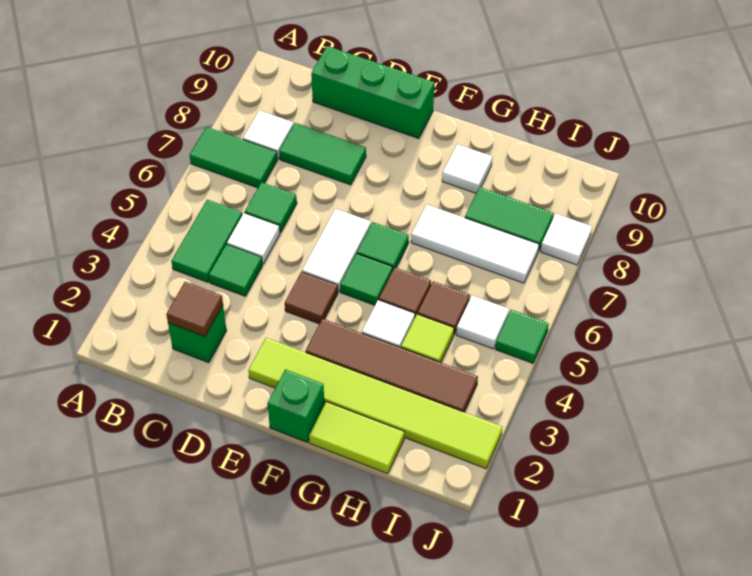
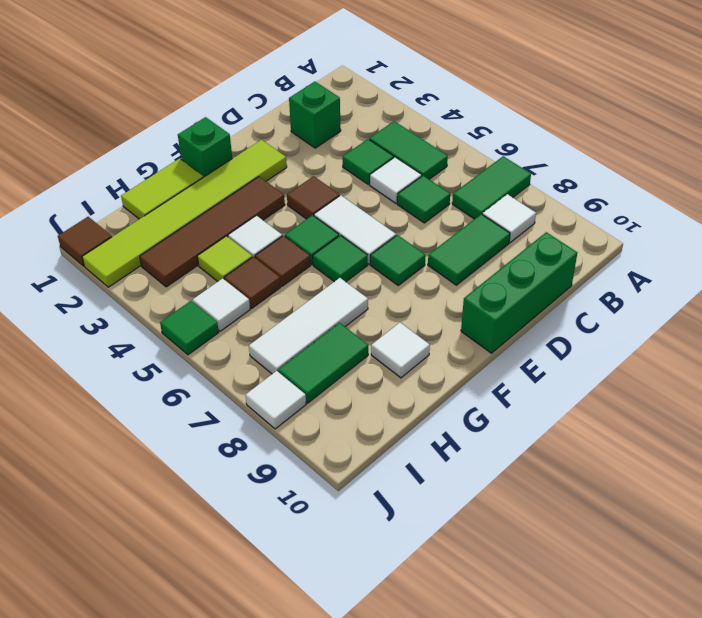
brown tile C2 level 2 -> brown tile J1 level 1
none -> green tile E7 level 1

